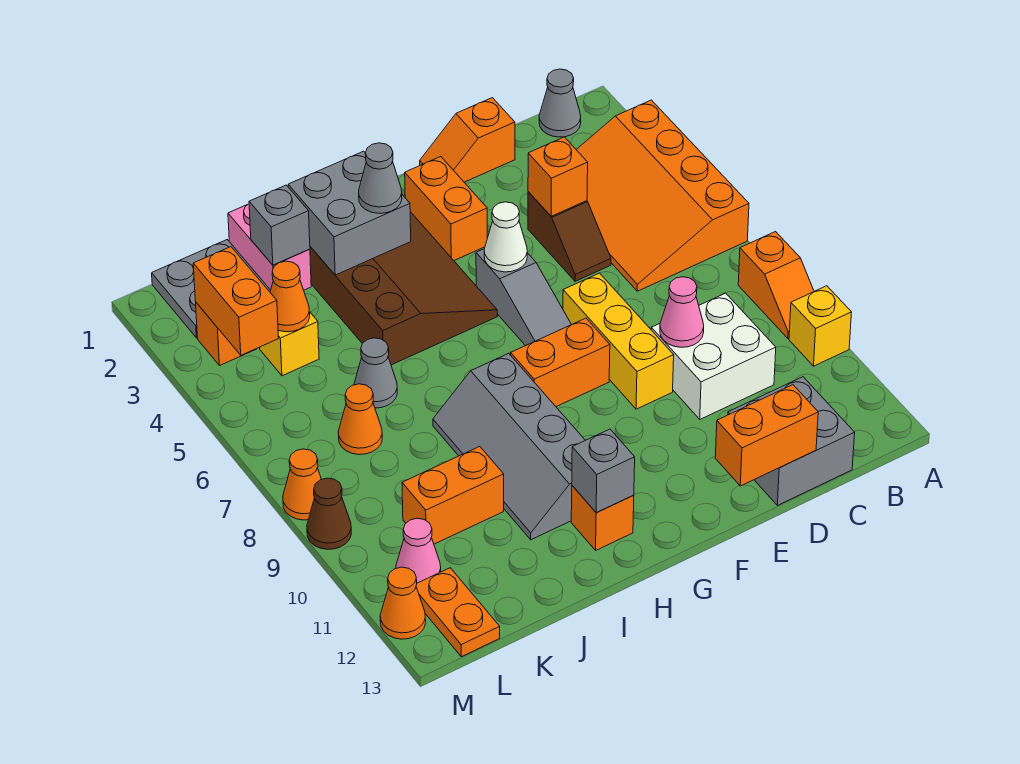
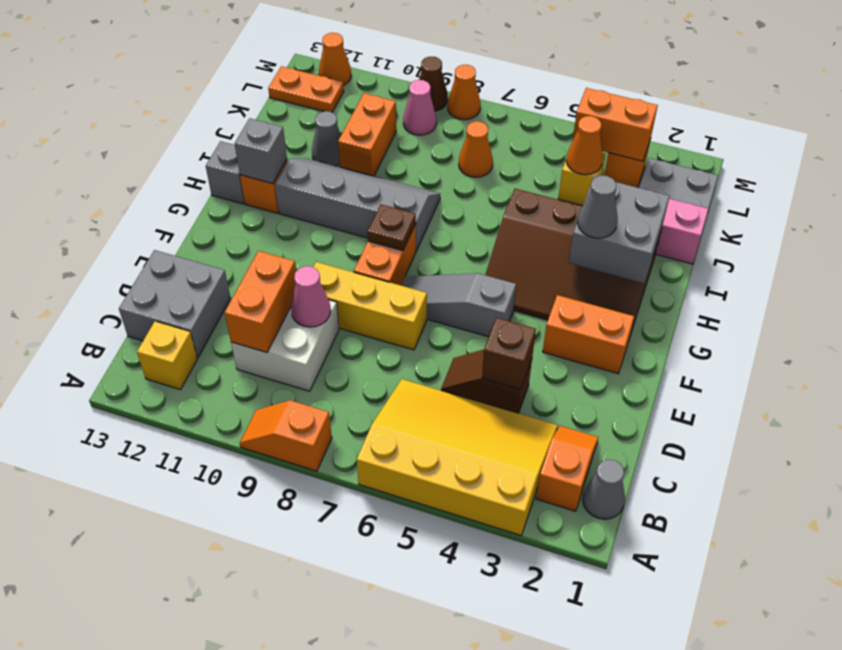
orange slope A3:C6 level 1 top A -> yellow slope A3:C6 level 1 top A
yellow brick A10 level 1 -> yellow brick B12 level 1
orange slope D1:E1 level 1 top D -> orange slope B2:C2 level 1 top B
orange brick D4 level 2 -> brown brick D4 level 2
orange brick D13:E13 level 2 -> orange brick C10:D10 level 2
white cone F5 level 2 -> none
none -> brown plate G8 level 2
grey brick J2 level 2 -> grey brick H13 level 1
grey cone J6 level 1 -> grey cone J11 level 1
pink cone L11 level 1 -> pink cone L9 level 1

